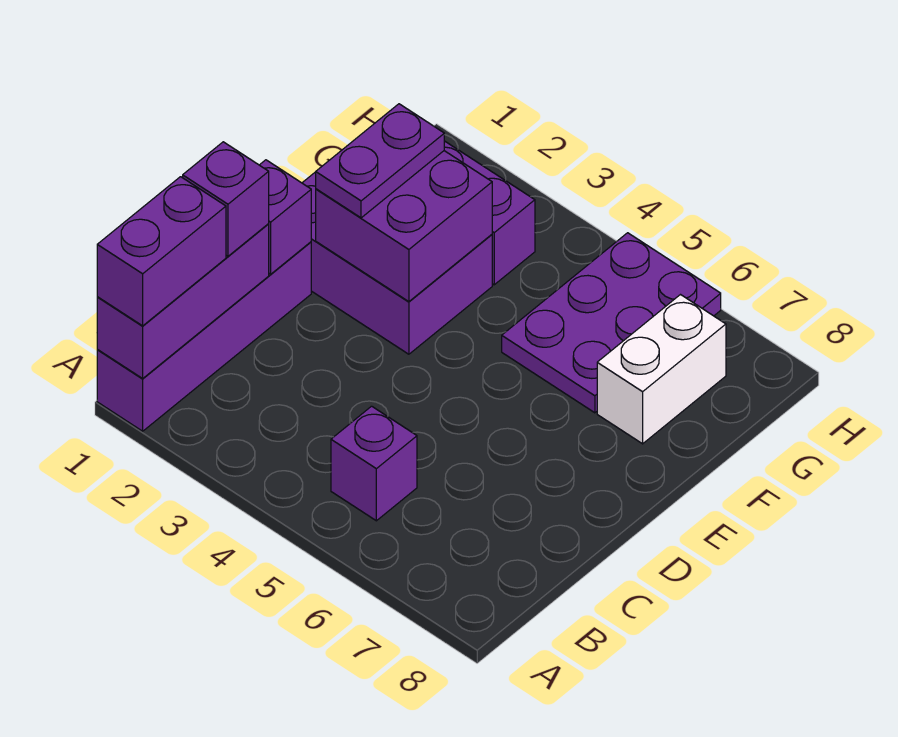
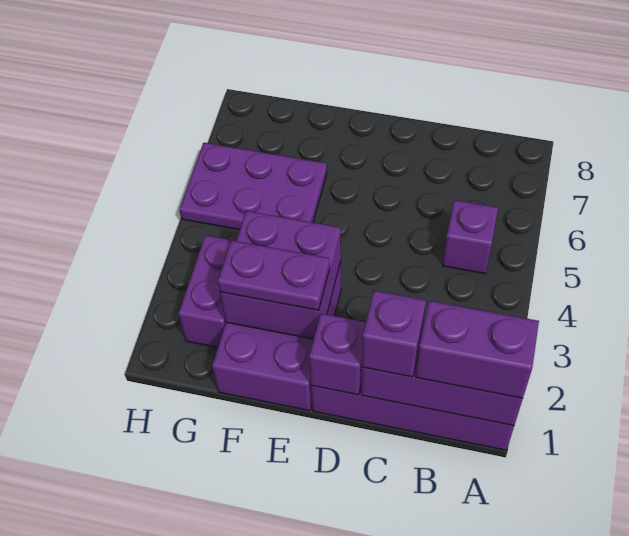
white brick F7:G7 level 1 -> none

